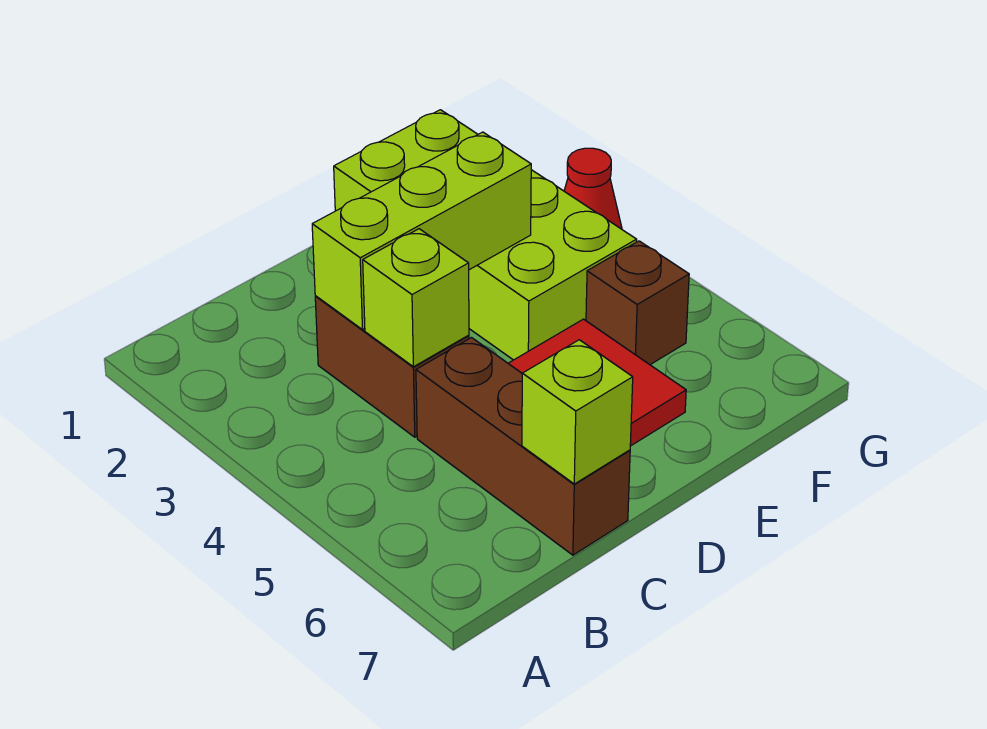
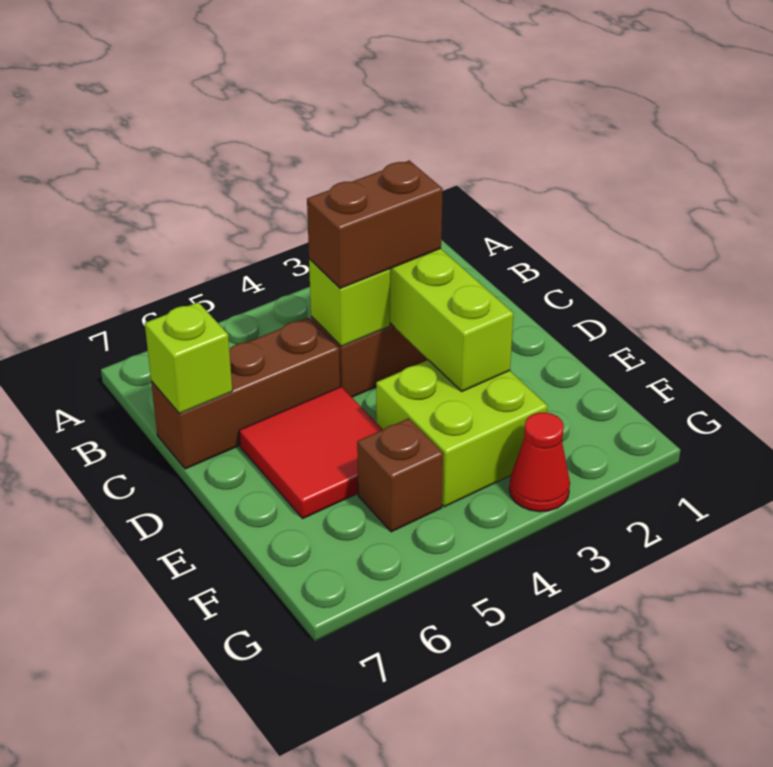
none -> brown brick C3:C4 level 3
lime brick E1:F4 level 1 -> lime brick E3:F4 level 1

